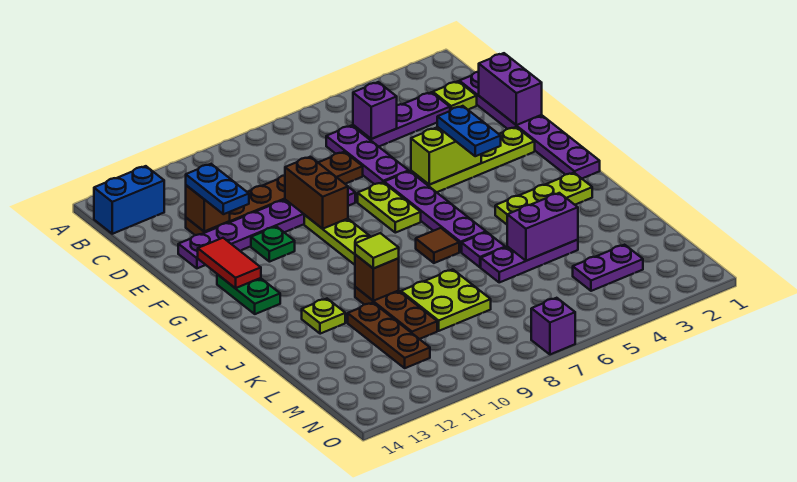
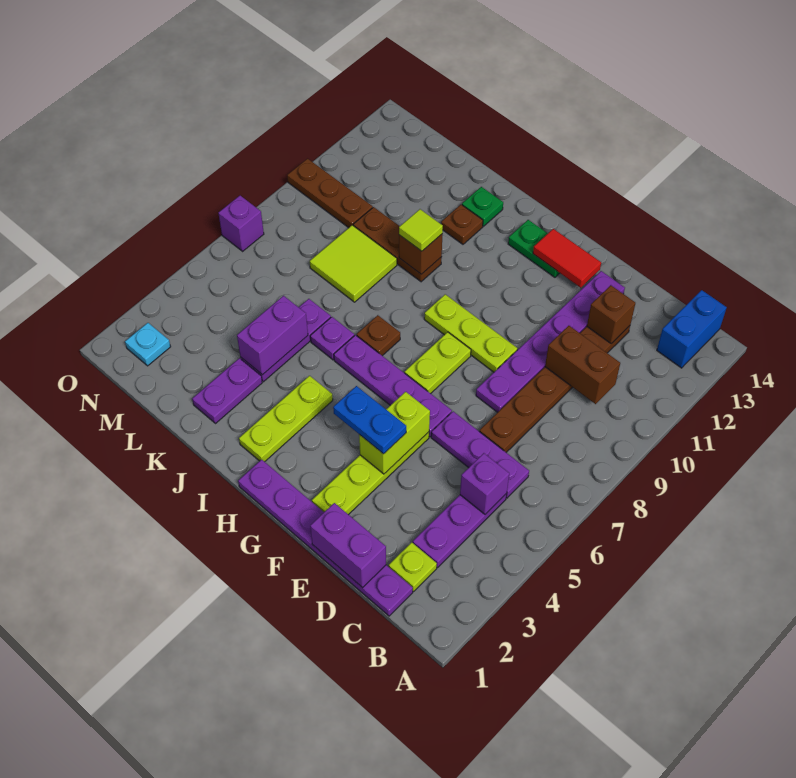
blue plate D12:E12 level 3 -> none
brown brick E9:F9 level 2 -> brown brick C10:D10 level 2
lime plate F7:G7 level 1 -> lime plate G7:G8 level 1
green plate F11 level 1 -> green plate J13 level 1
brown tile I7 level 1 -> brown plate I7 level 1
lime plate J12 level 1 -> brown plate J12 level 1
lime plate K8:L9 level 1 -> lime tile K8:L9 level 1
brown plate K11:M11 level 1 -> brown plate M10:O10 level 1
purple plate M3:M4 level 1 -> purple plate K2:K3 level 1
none -> cyan plate N2 level 1

